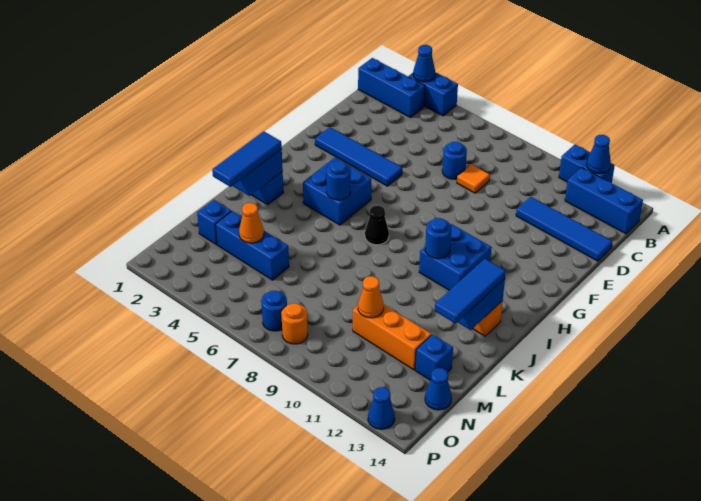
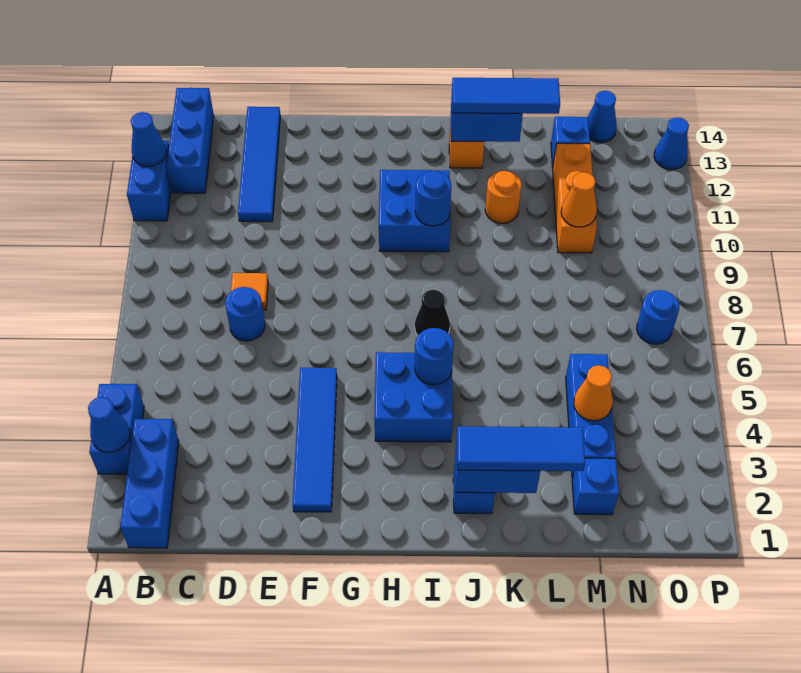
orange round brick O8 level 1 -> orange round brick K11 level 1

